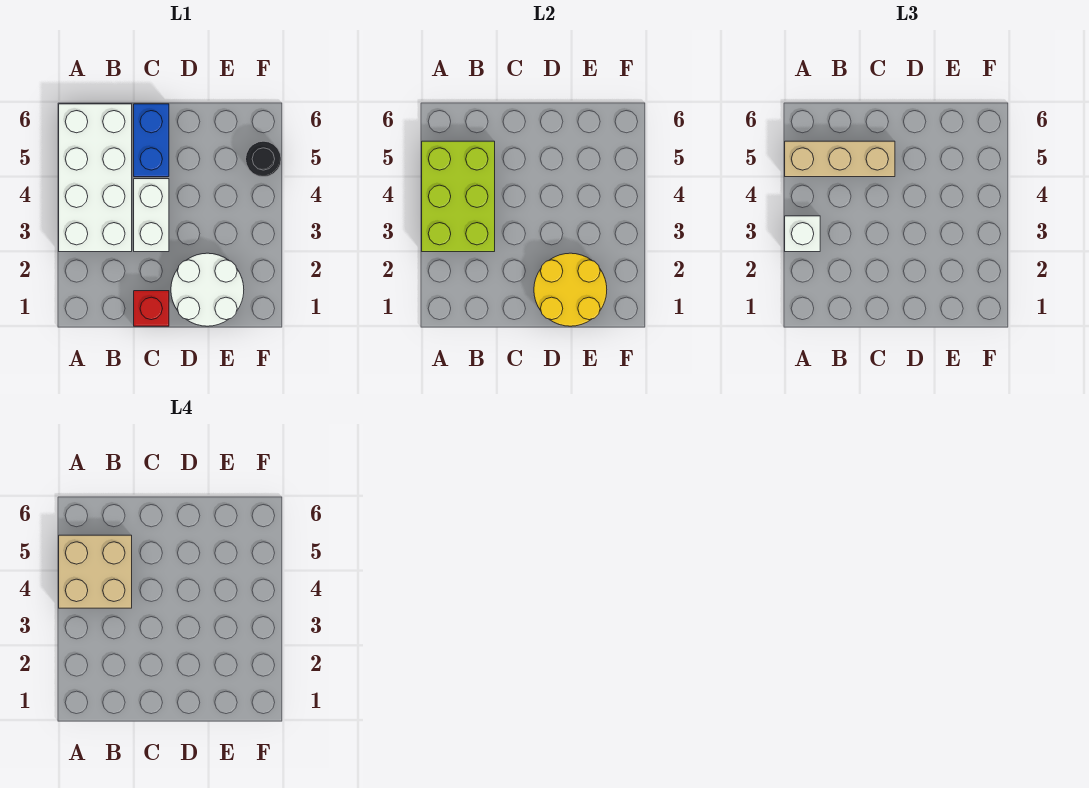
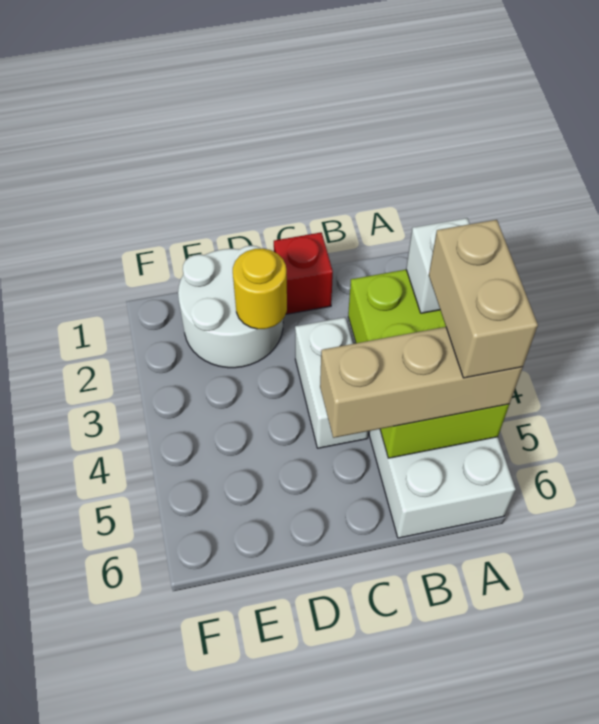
tan brick A4:B5 level 4 -> tan brick A4:A5 level 4
blue brick C5:C6 level 1 -> none
yellow round brick D1:E2 level 2 -> yellow round brick D2 level 2
black round brick F5 level 1 -> none

